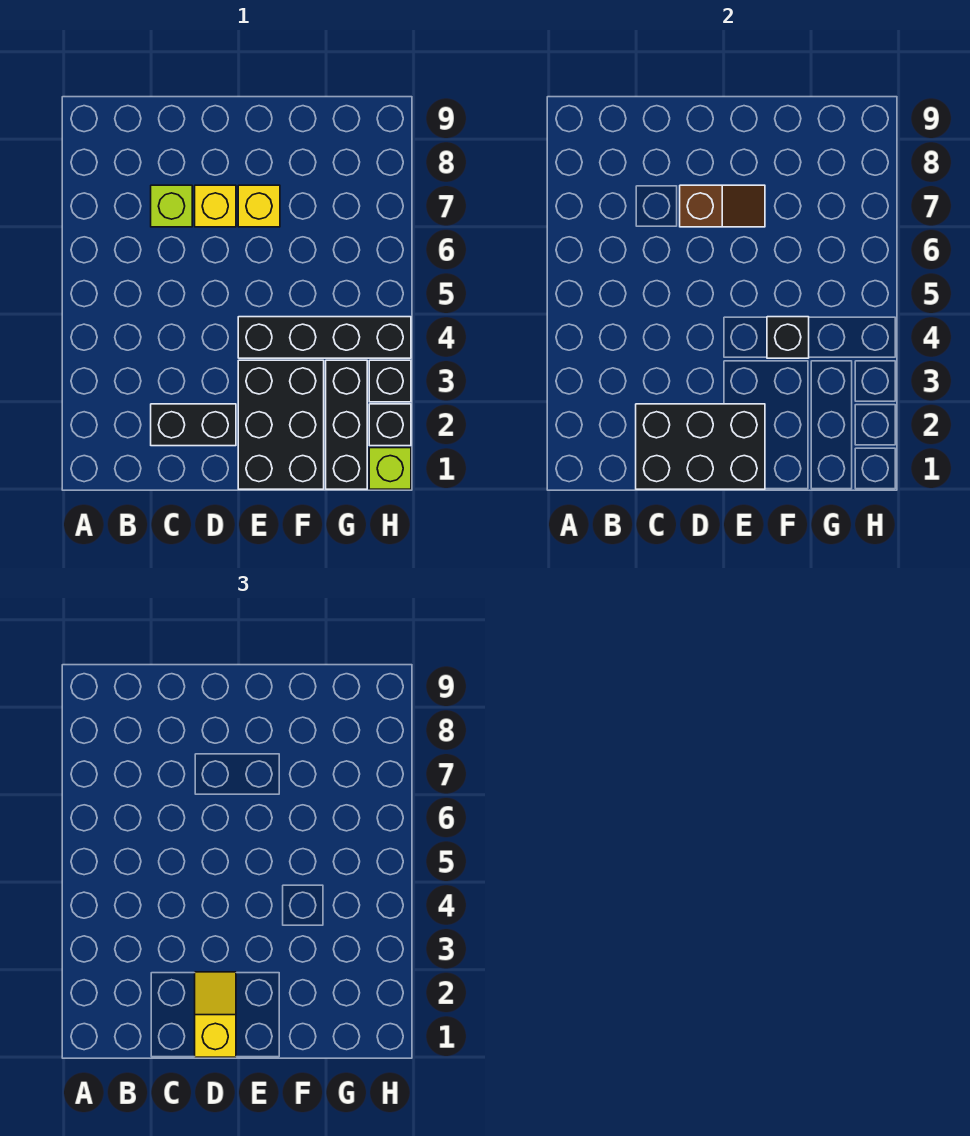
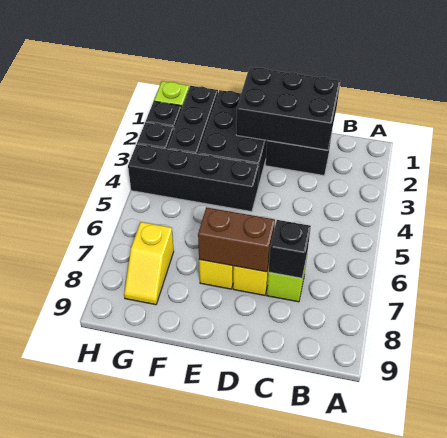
yellow slope D1:D2 level 3 top 1 -> yellow slope G7:G8 level 1 top 7
brown slope D7:E7 level 2 top D -> brown brick D7:E7 level 2
black brick F4 level 2 -> black brick C7 level 2

